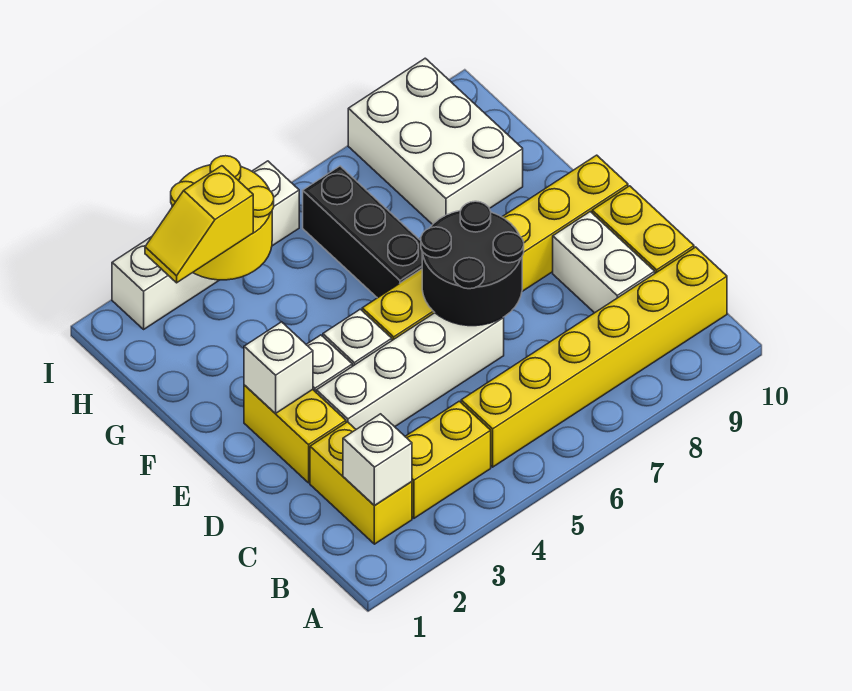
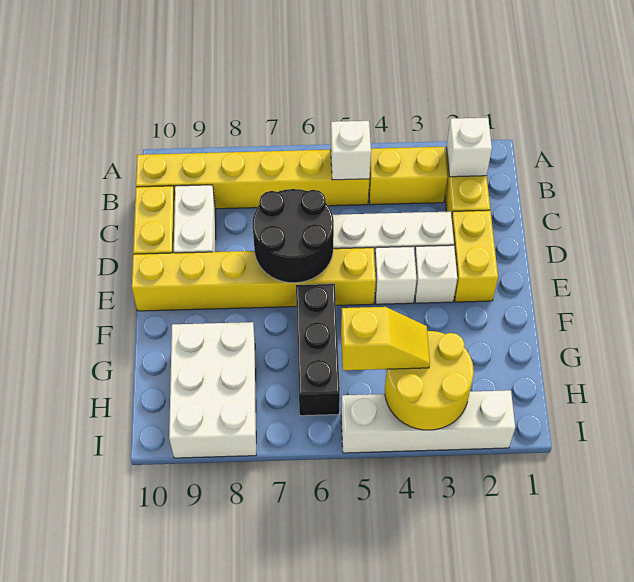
white brick E2 level 2 -> white brick B5 level 2
yellow slope H2:H3 level 3 top 3 -> yellow slope H4:H5 level 3 top 5

